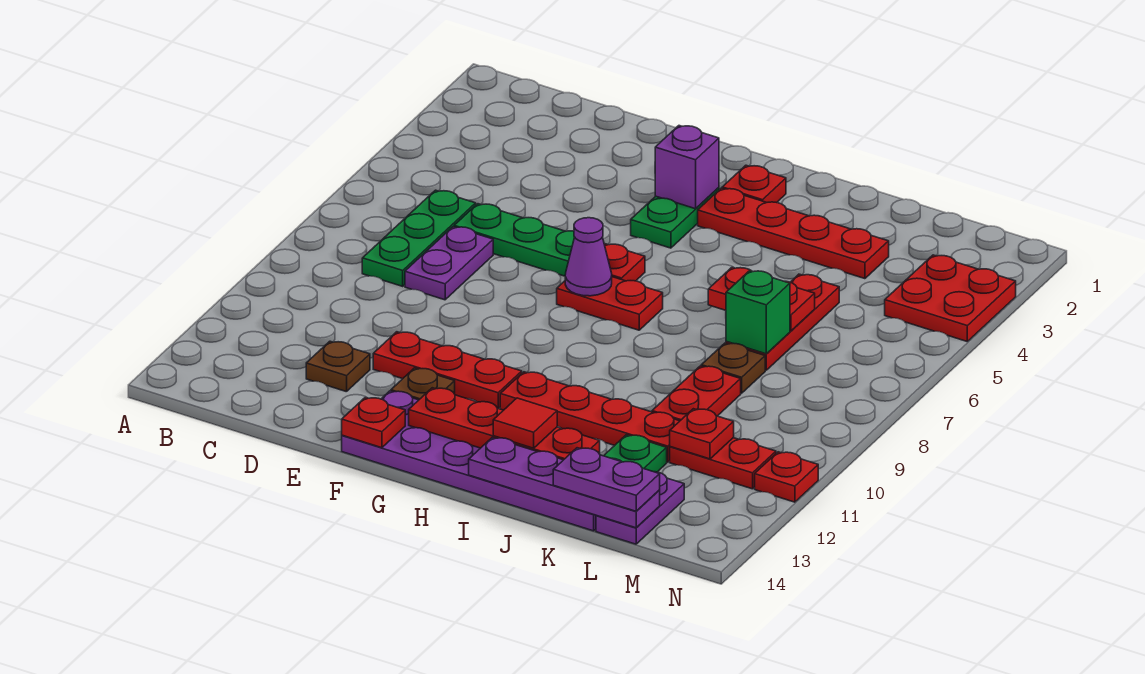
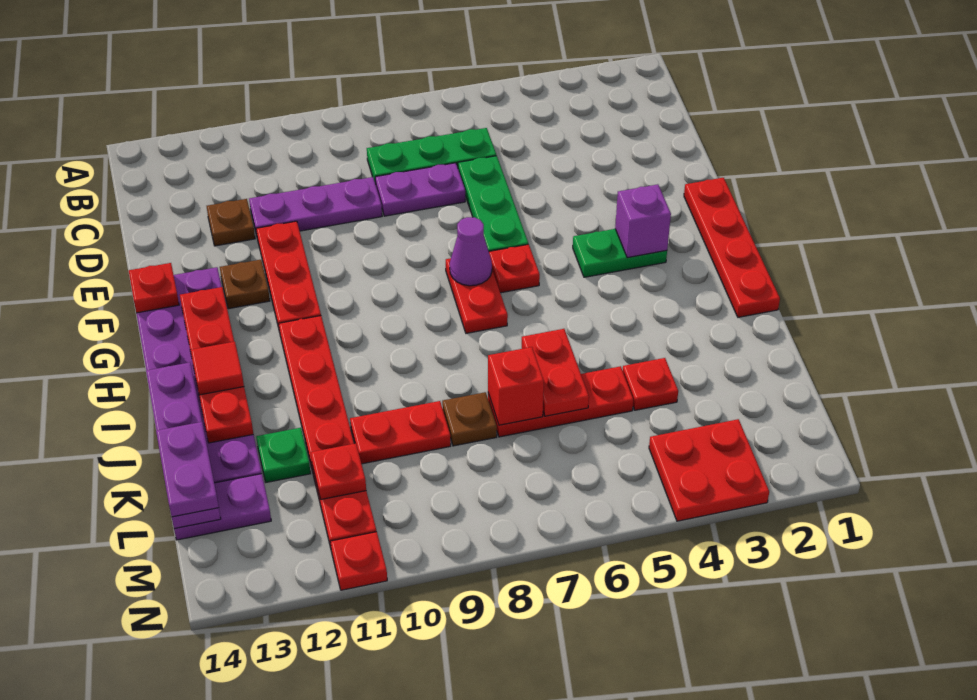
none -> purple plate D9:D11 level 1
red plate H2 level 1 -> red plate K4 level 1
red plate H3:K3 level 1 -> red plate F1:I1 level 1
green brick K7 level 2 -> red brick K7 level 2

